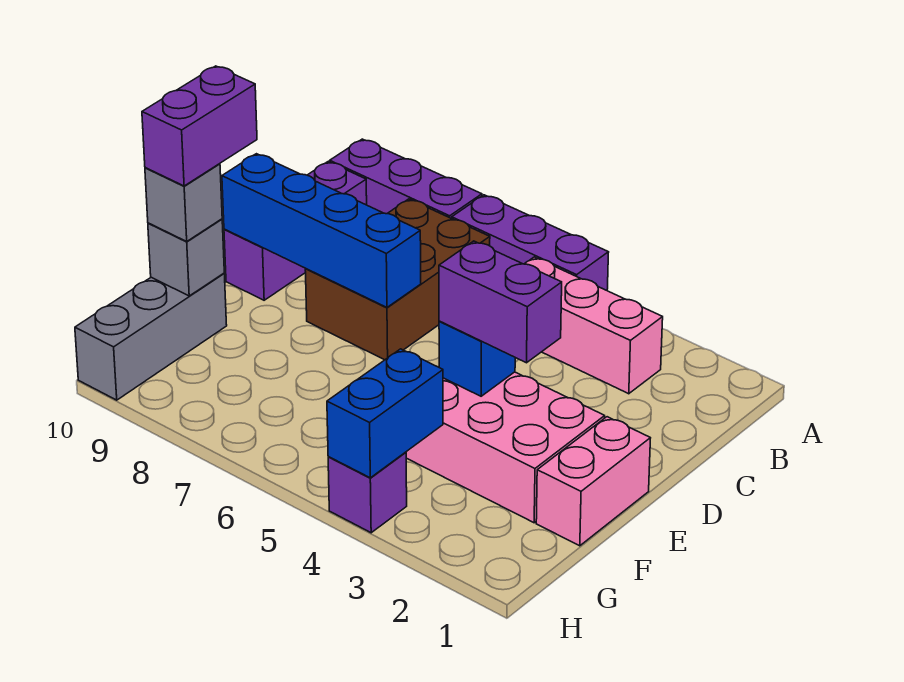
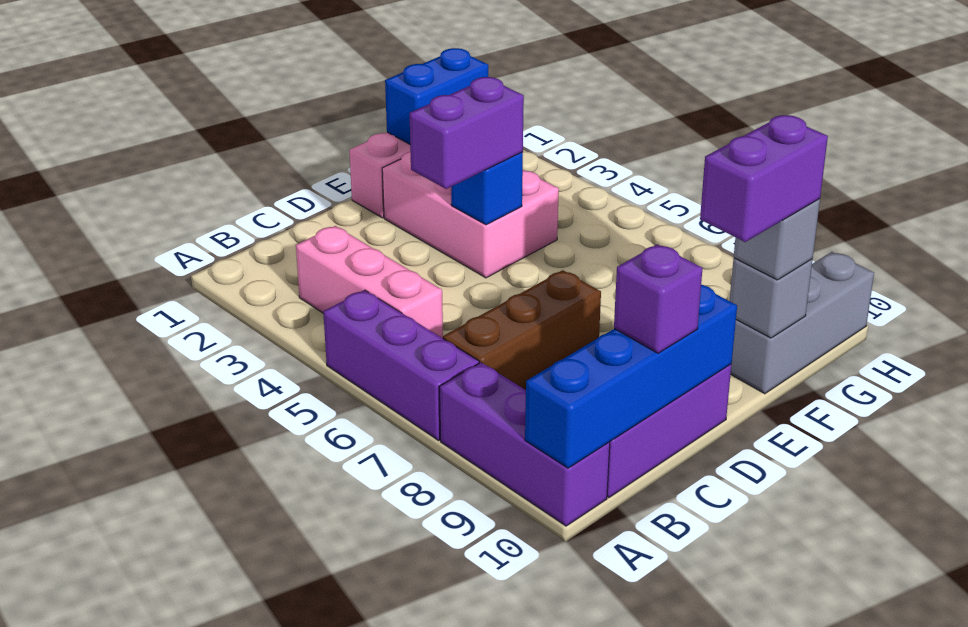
brown brick B7:D8 level 1 -> brown brick B7:D7 level 1
blue brick D7:D10 level 2 -> blue brick A10:D10 level 2
purple brick E3:E4 level 3 -> purple brick D4:E4 level 3
blue brick G4:H4 level 2 -> blue brick F1:G1 level 2
purple brick H4 level 1 -> purple brick C10 level 3

